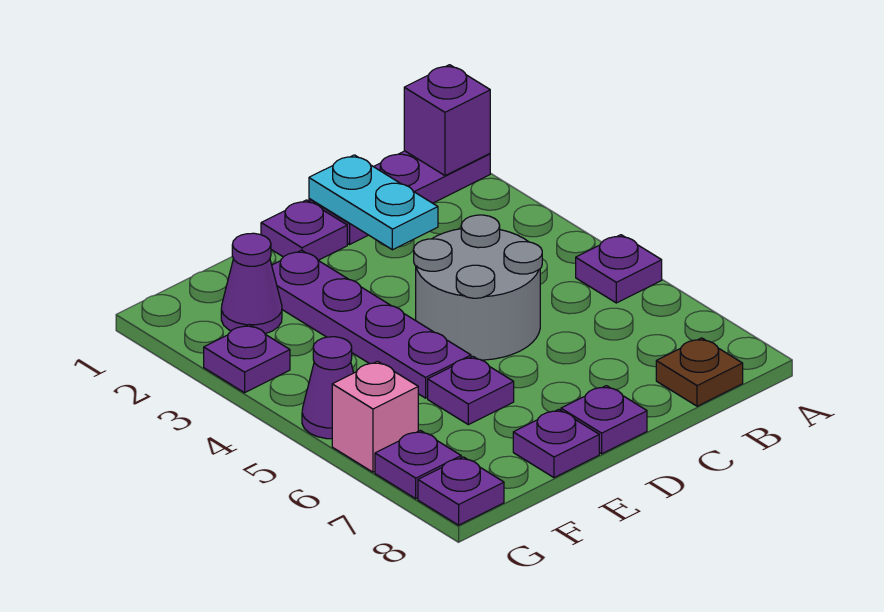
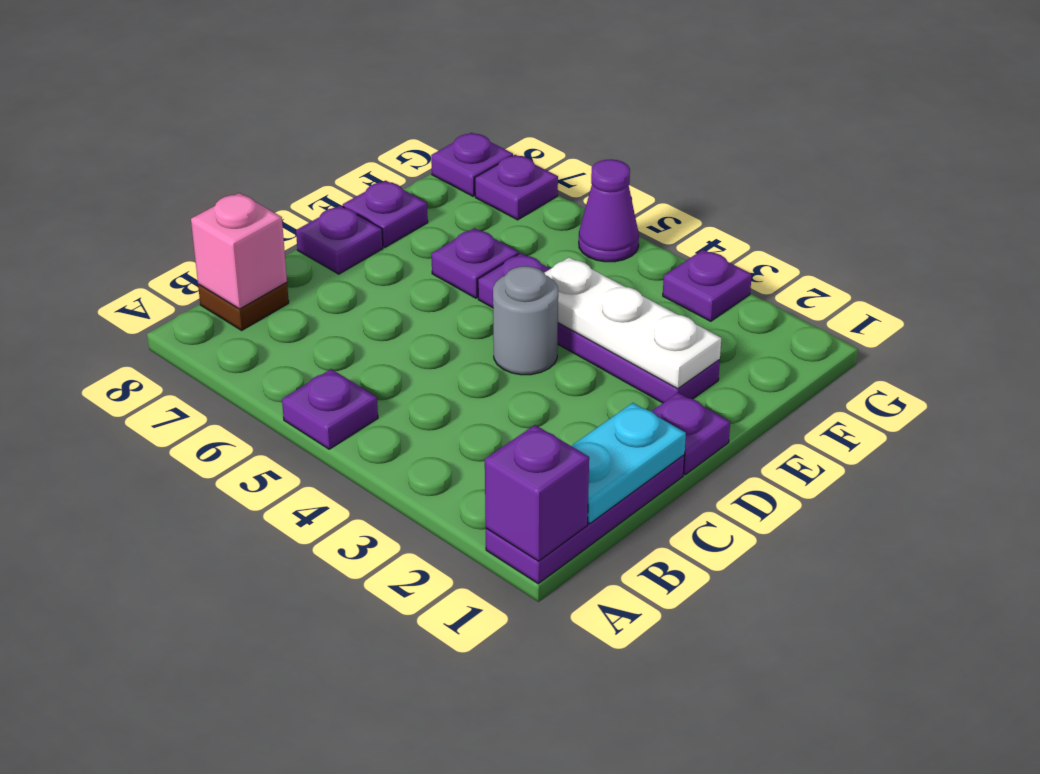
cyan plate C1:C2 level 2 -> cyan plate B1:C1 level 2
grey round brick C4:D5 level 1 -> grey round brick D4 level 1
none -> white plate E2:E4 level 2
purple cone F2 level 1 -> none
pink brick G6 level 1 -> pink brick B8 level 2

